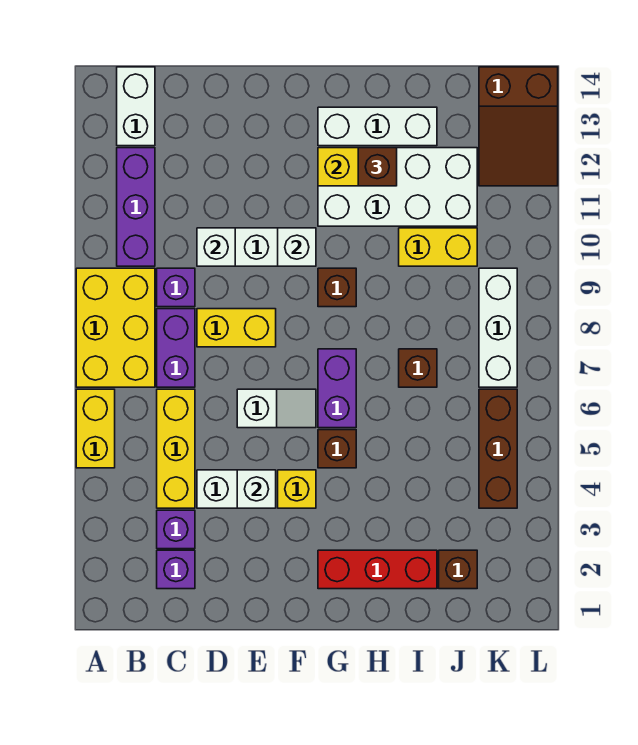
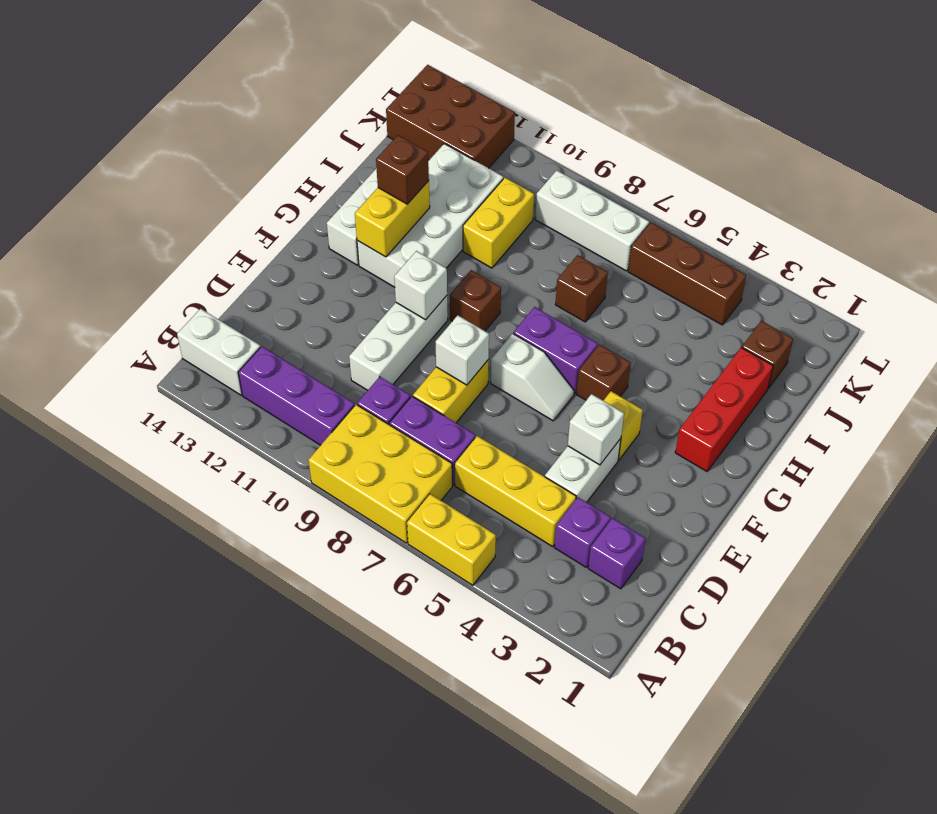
white brick D10 level 2 -> white brick E8 level 2
white slope E6:F6 level 1 top E -> white slope F6:F7 level 1 top 7
brown slope K12:L14 level 1 top 14 -> brown brick K12:L14 level 1

